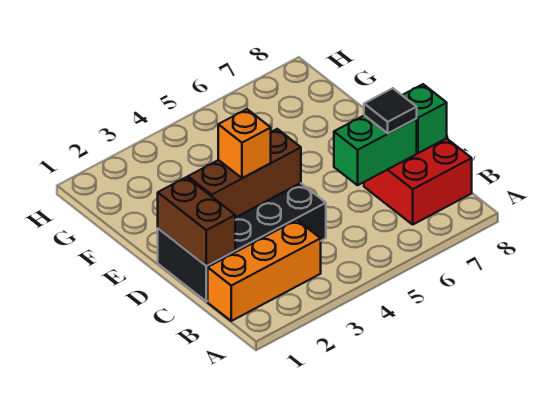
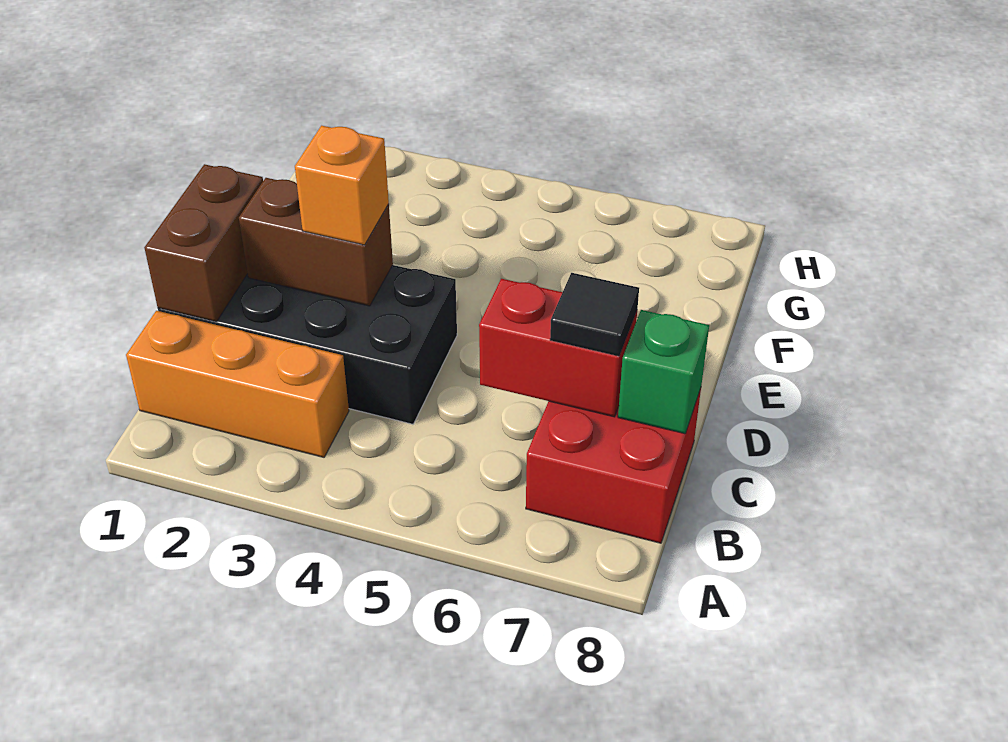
green brick C6:C7 level 2 -> red brick C6:C7 level 2
brown brick D2:D4 level 2 -> brown brick D2:D3 level 2

